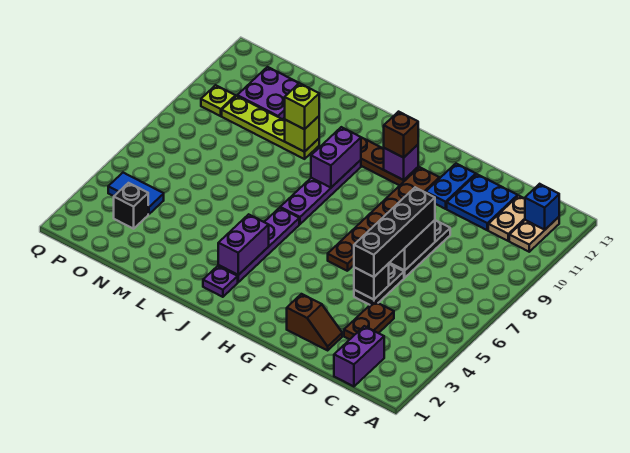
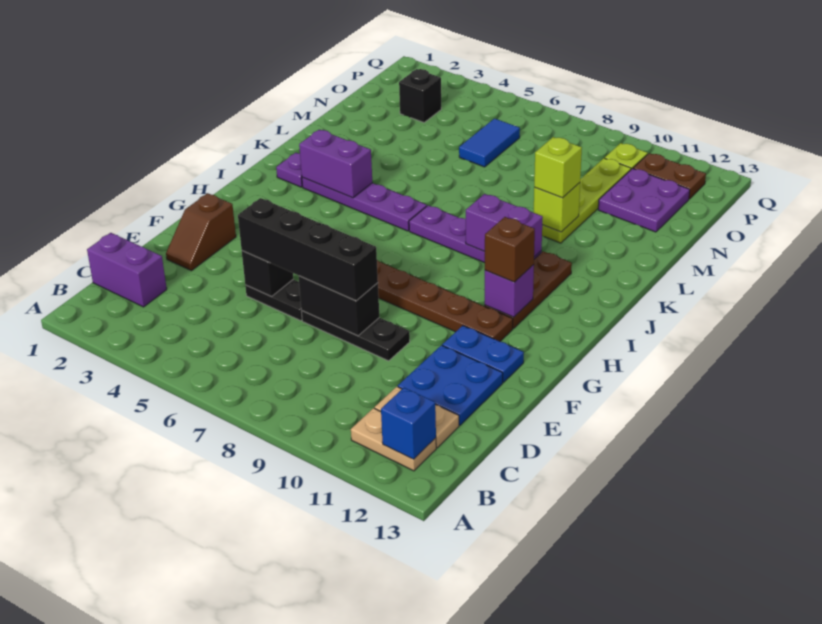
brown plate D3:D4 level 1 -> brown plate P11:P12 level 1
blue tile O4:P4 level 1 -> blue tile N6:O6 level 1

